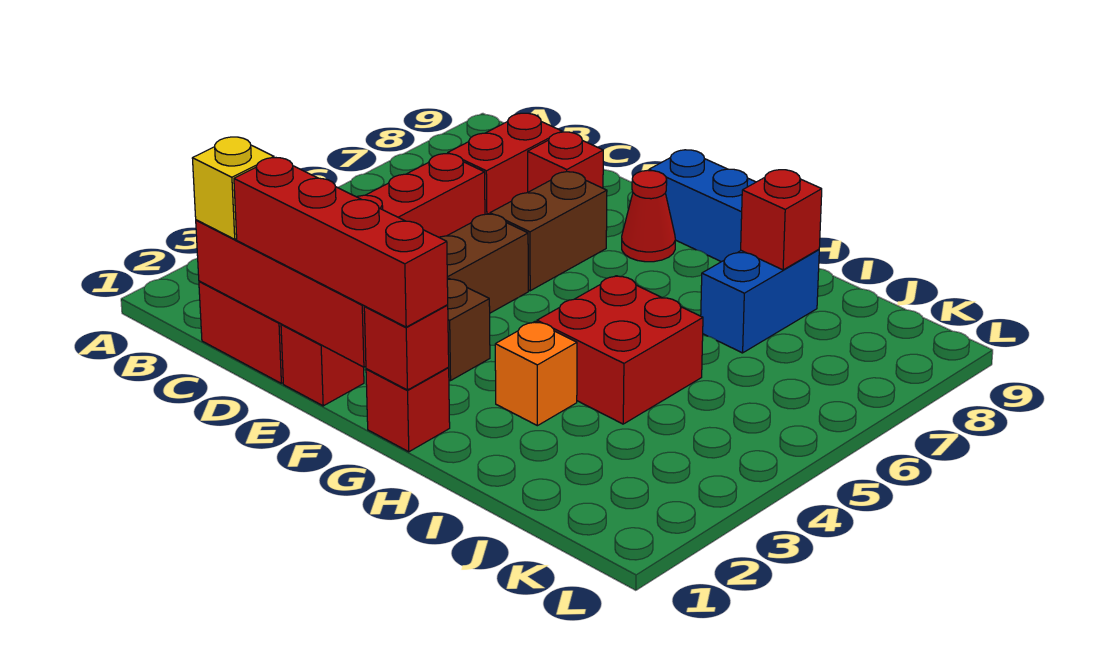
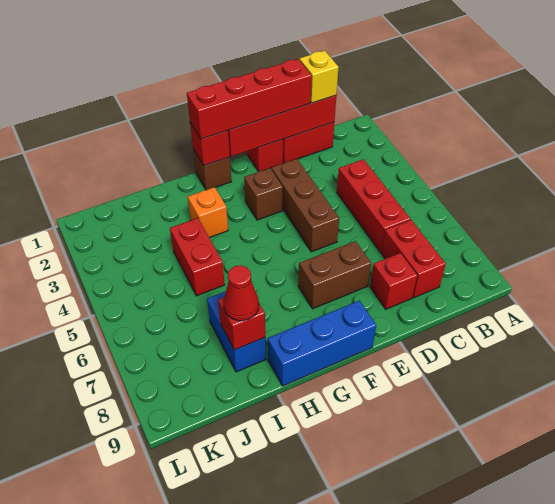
brown brick E6:E7 level 1 -> brown brick E7:F7 level 1
red cone F8 level 1 -> red cone I8 level 3
red brick G1 level 1 -> brown brick G1 level 1
red brick H4:I5 level 1 -> red brick I4:I5 level 1

